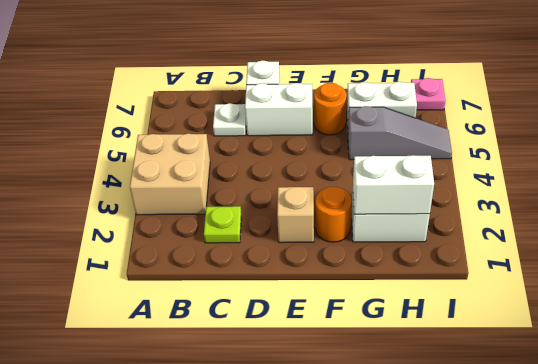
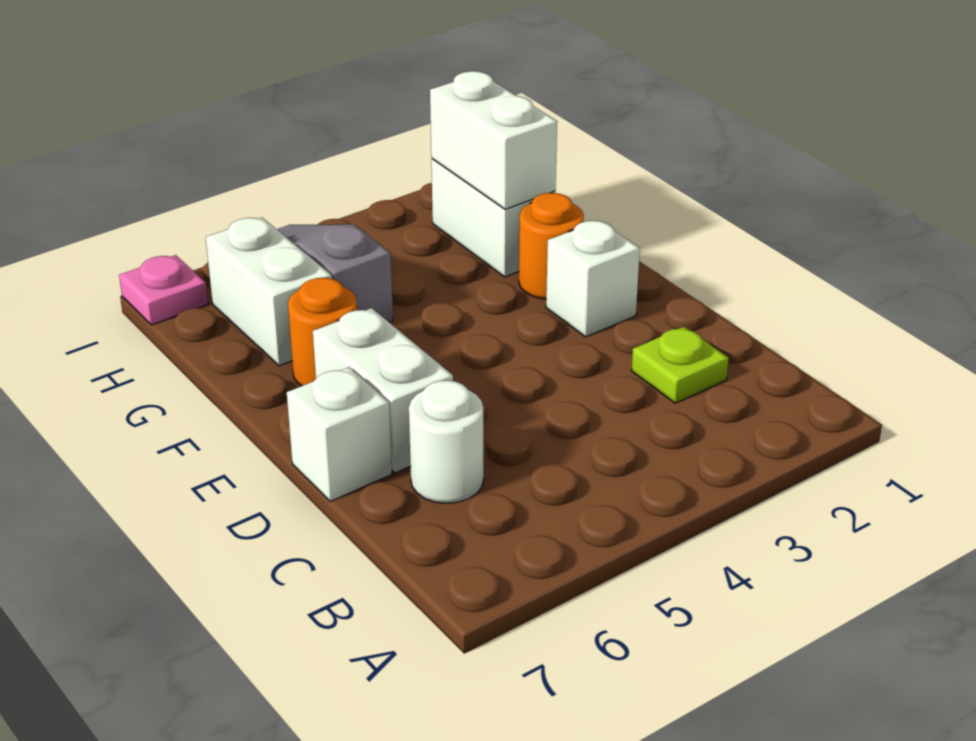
tan brick A3:B4 level 1 -> none
white plate C6 level 1 -> white round brick C6 level 1
tan brick E2 level 1 -> white brick E2 level 1

